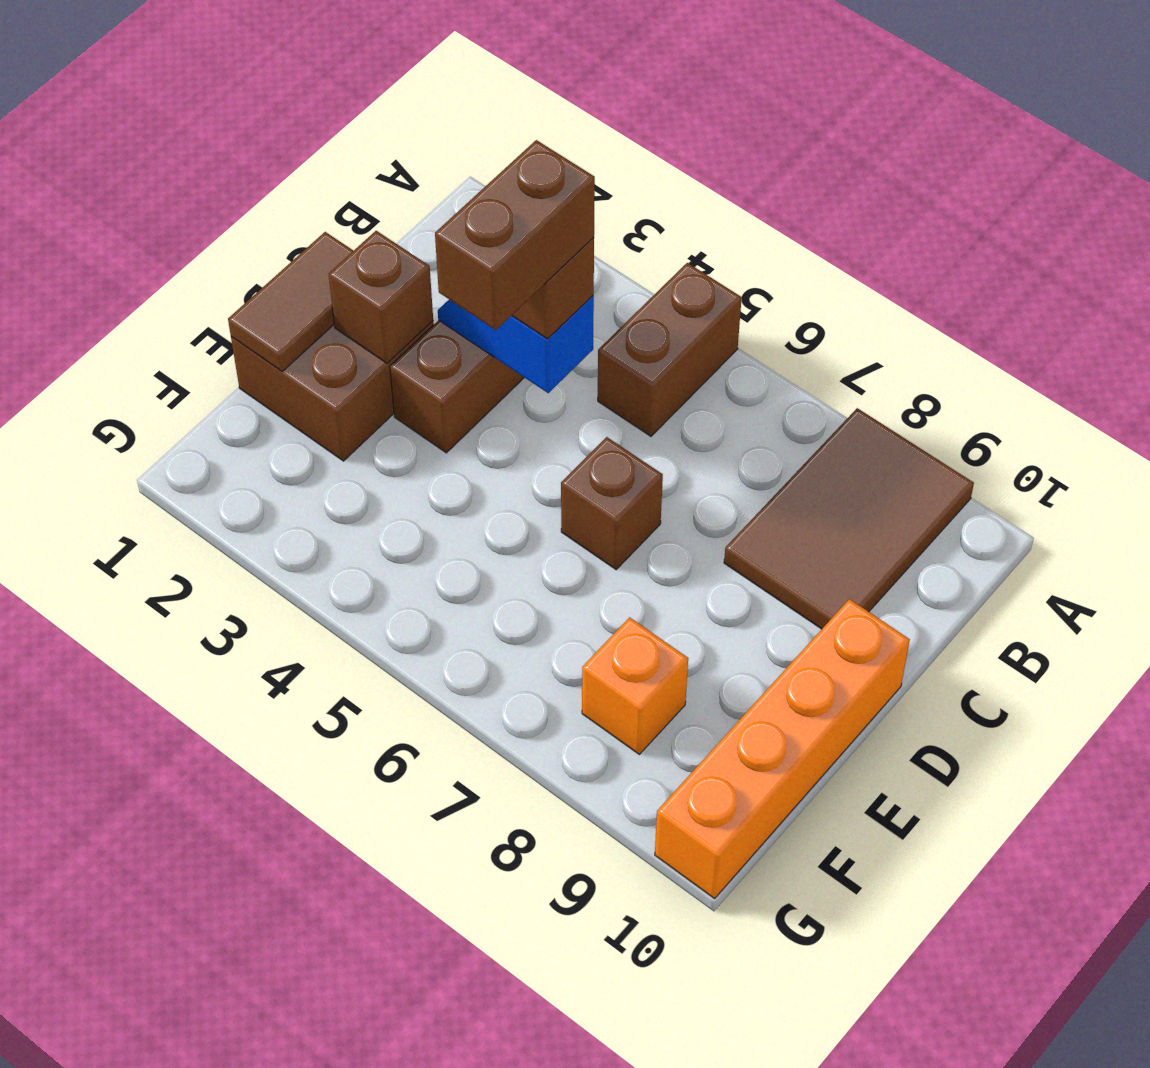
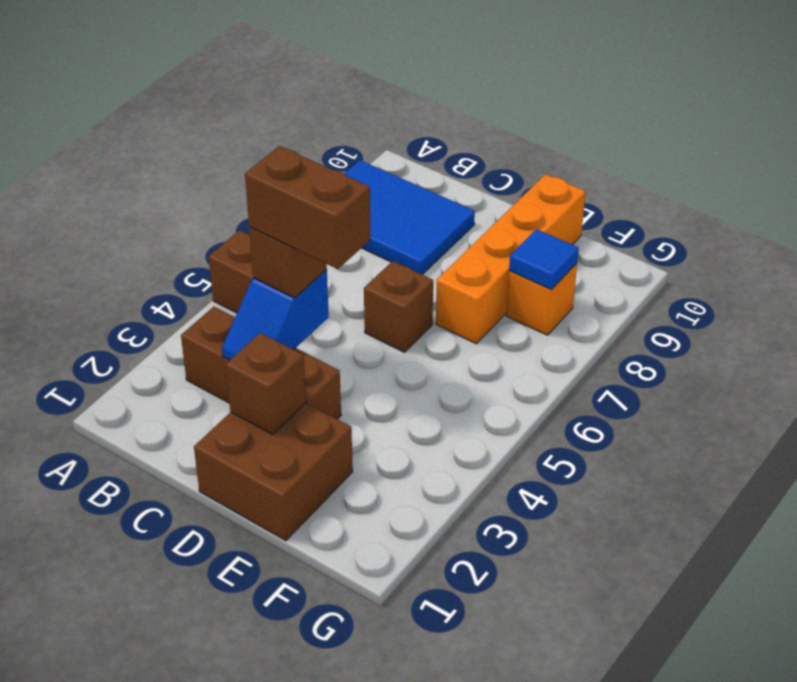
brown tile A8:C9 level 1 -> blue tile A8:C9 level 1
brown tile D1:E1 level 2 -> none
orange brick D10:G10 level 1 -> orange brick E7:E10 level 1
none -> blue tile F8 level 2

